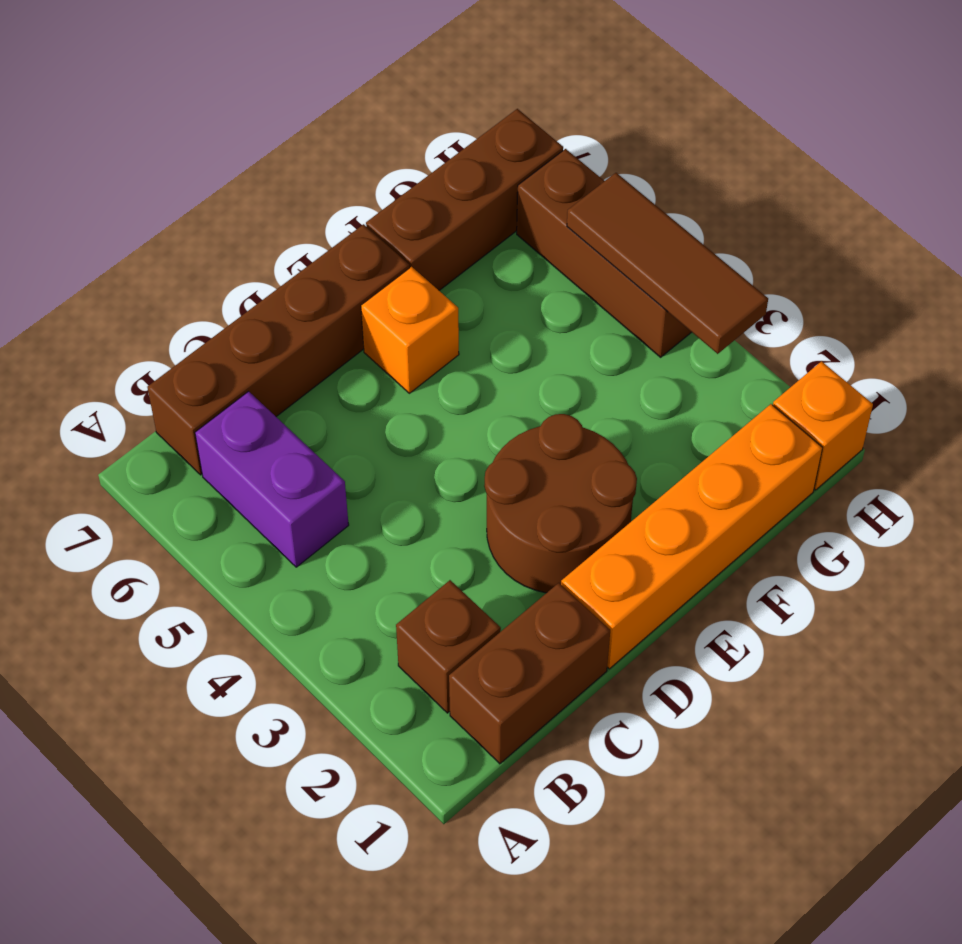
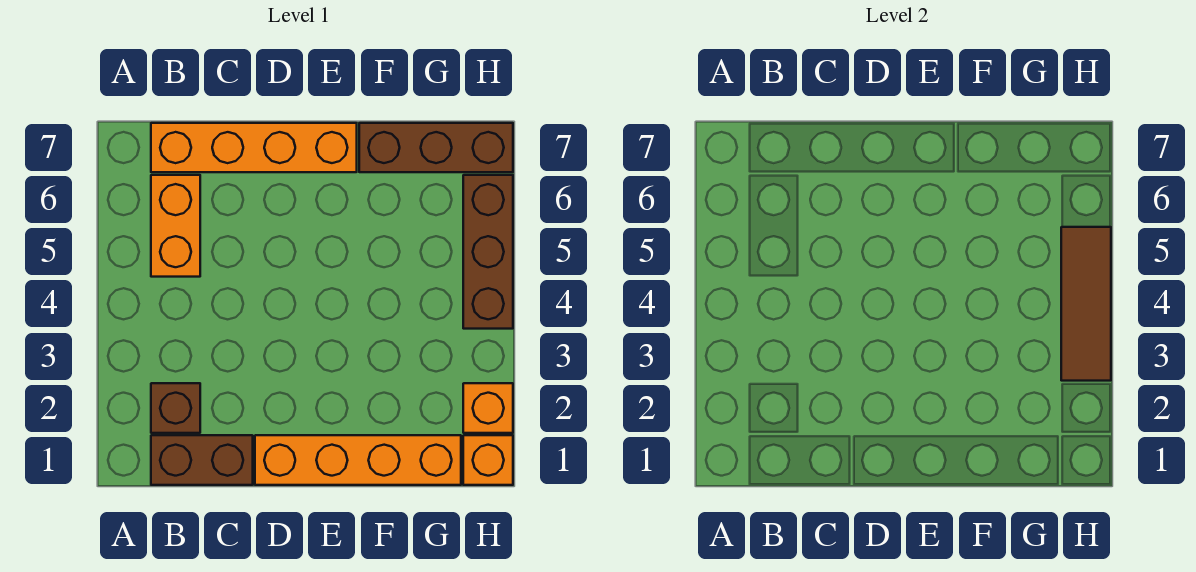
purple brick B5:B6 level 1 -> orange brick B5:B6 level 1
brown brick B7:E7 level 1 -> orange brick B7:E7 level 1
brown round brick D2:E3 level 1 -> none
orange brick E6 level 1 -> orange brick H2 level 1

